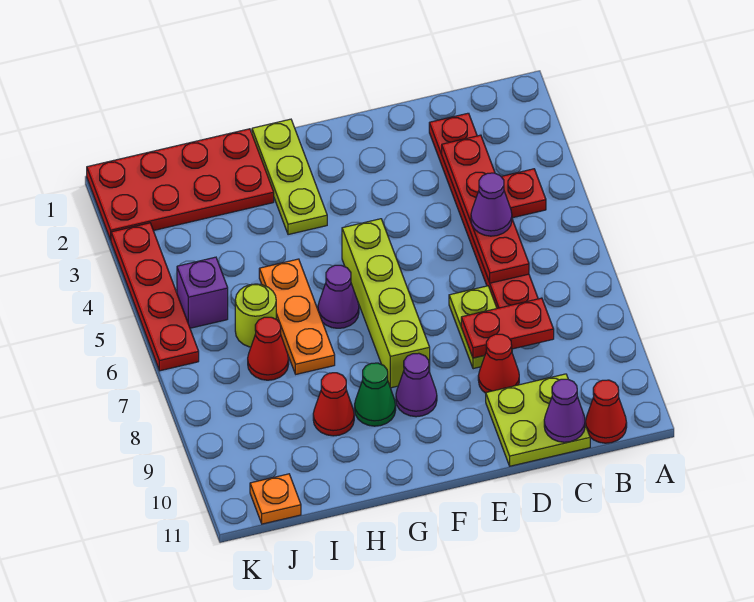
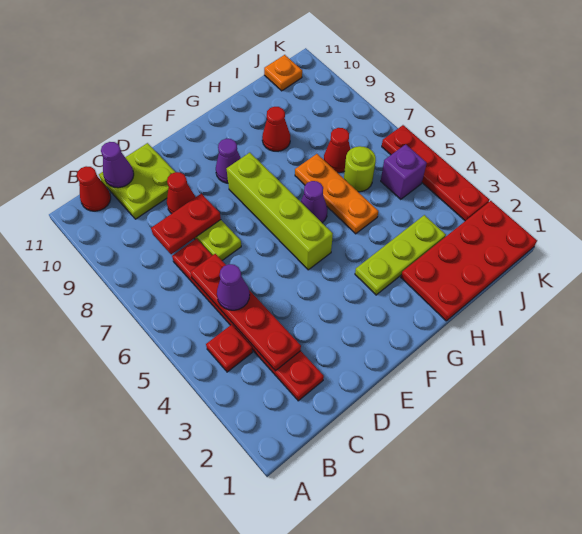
lime plate G1:G3 level 1 -> lime plate G3:I3 level 1
green cone G9 level 1 -> none

